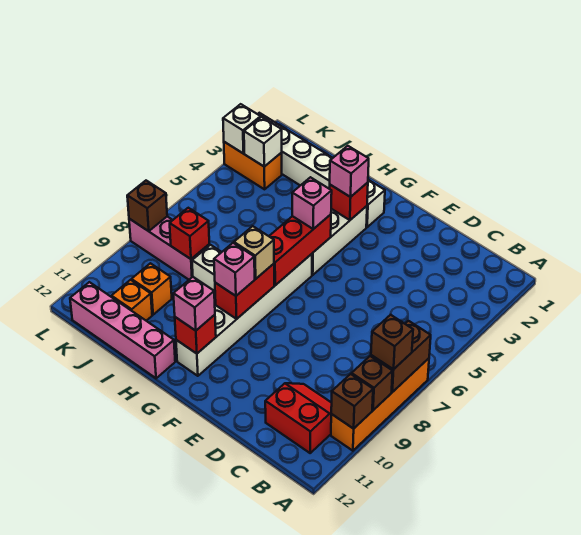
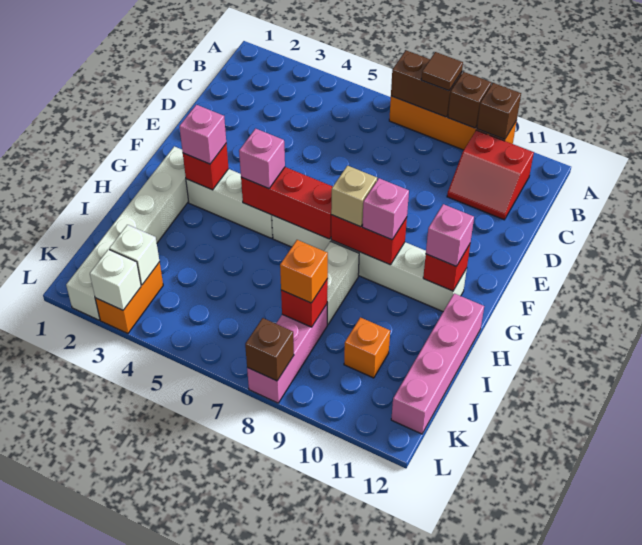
brown brick A8 level 3 -> brown tile A8 level 3
red slope B10:C11 level 1 top 11 -> red slope B10:C11 level 1 top B
orange brick J11 level 1 -> orange brick J8 level 3

